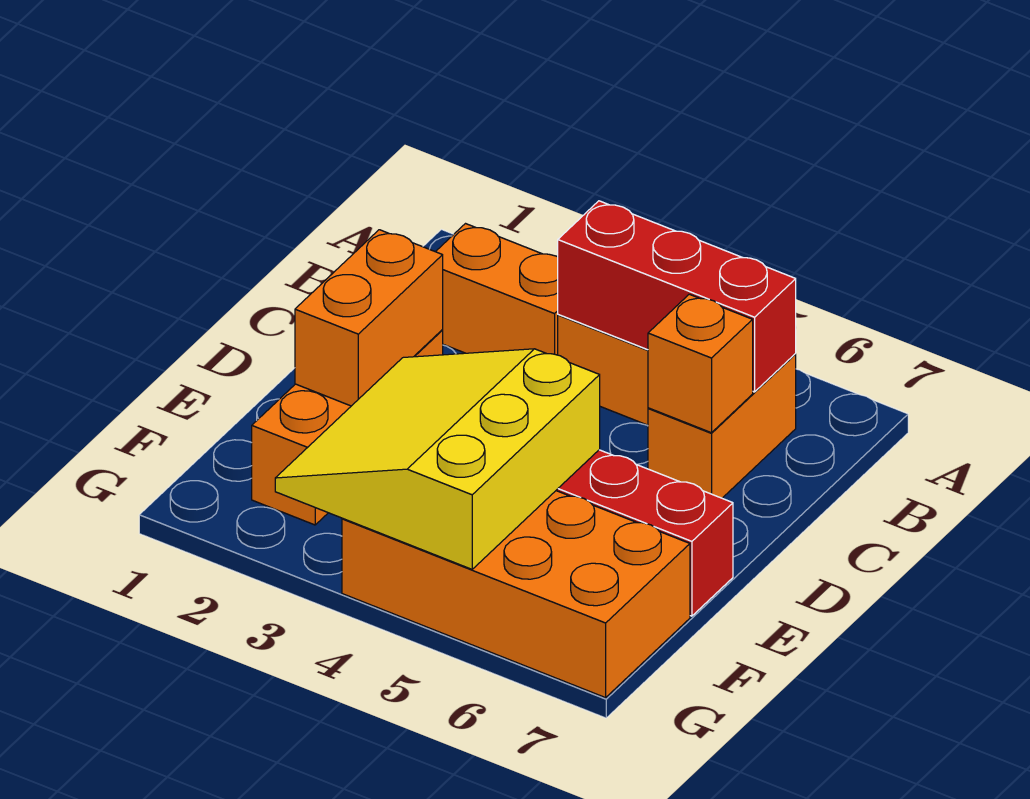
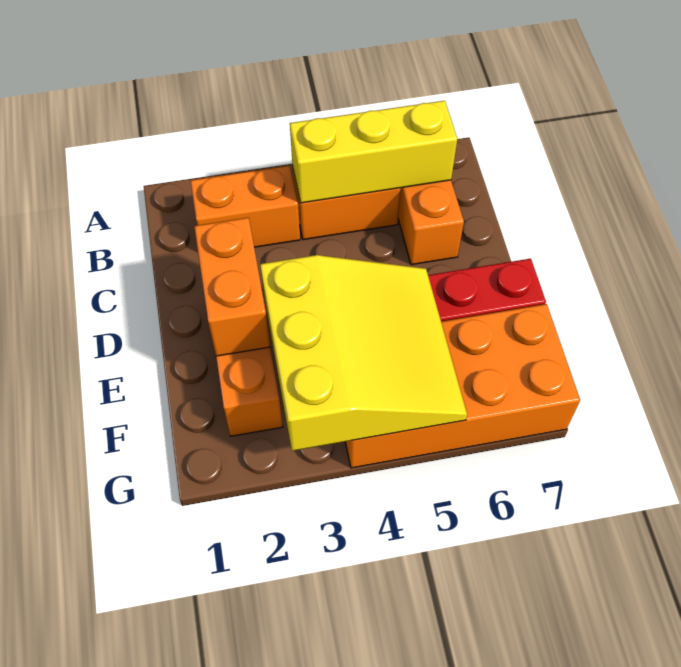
red brick B4:B6 level 2 -> yellow brick B4:B6 level 2
orange brick C6 level 2 -> none
yellow slope E3:G5 level 2 top 5 -> yellow slope E3:G5 level 2 top 3

